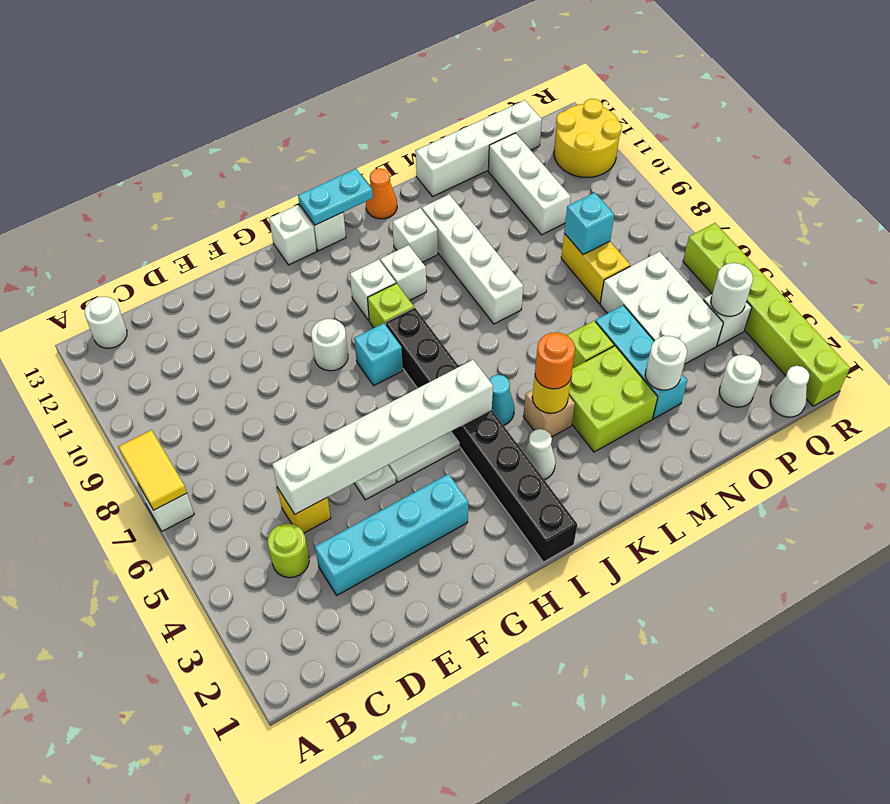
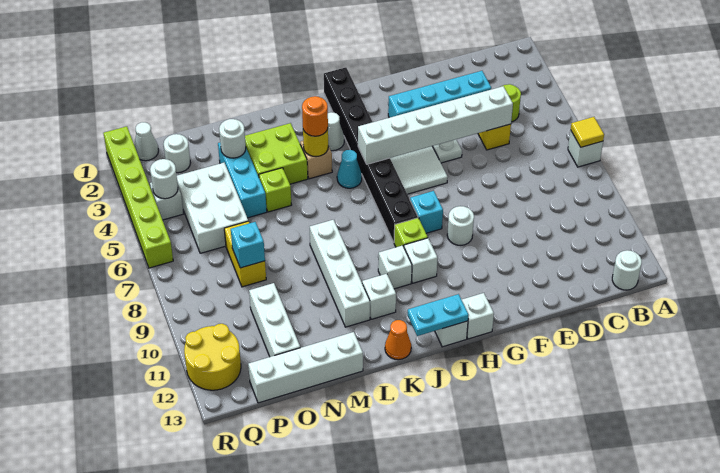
yellow tile A7:A8 level 2 -> yellow tile A7 level 2

